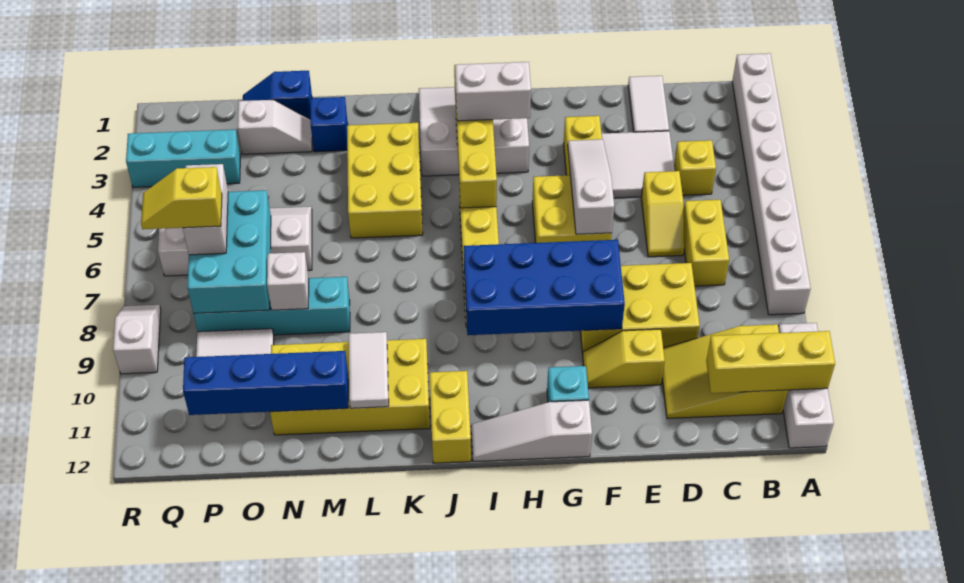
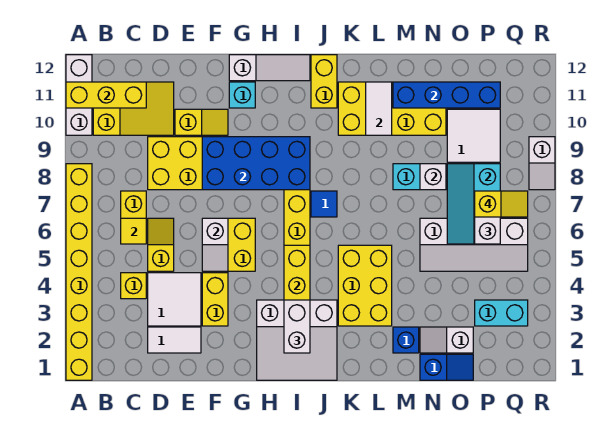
white brick A1:A8 level 1 -> yellow brick A1:A8 level 1
none -> yellow tile C6 level 2
white tile D1:D2 level 1 -> white tile D2:E2 level 1
white slope F4:F6 level 2 top 6 -> white slope F5:F6 level 2 top 6
white brick H3:I3 level 3 -> white brick I2:I3 level 3
none -> blue tile J7 level 1
cyan brick O6:P8 level 2 -> cyan slope O6:P8 level 2 top P
cyan brick P3:R3 level 1 -> cyan brick P3:Q3 level 1

